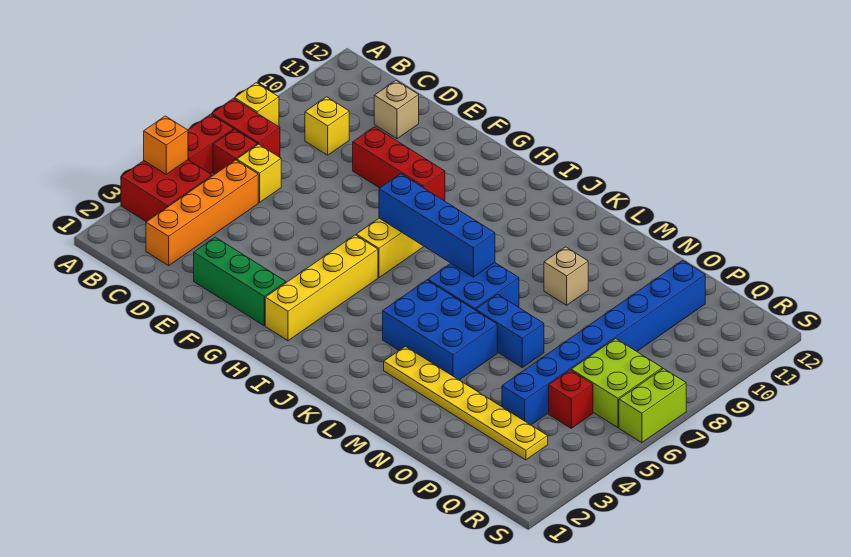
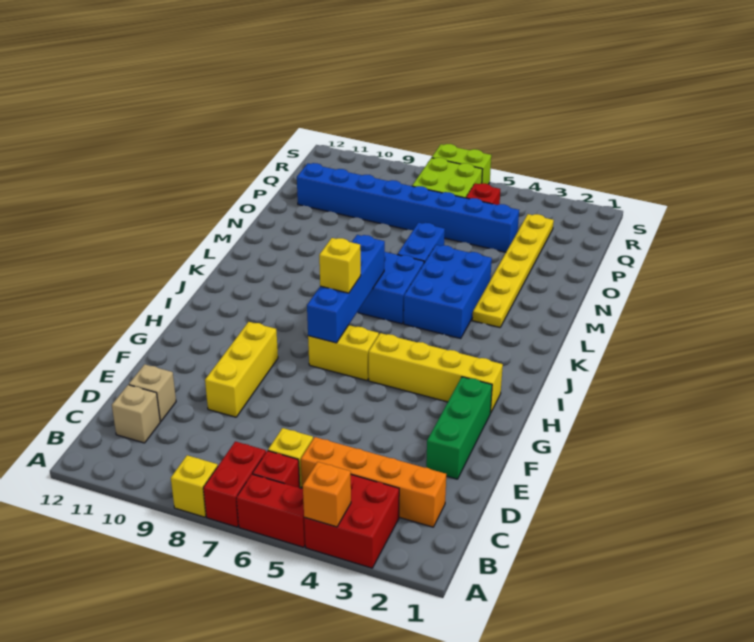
yellow brick C9 level 1 -> yellow brick I7 level 3
red brick E9:G9 level 1 -> yellow brick E9:G9 level 1
tan brick M9 level 1 -> tan brick C11 level 1

